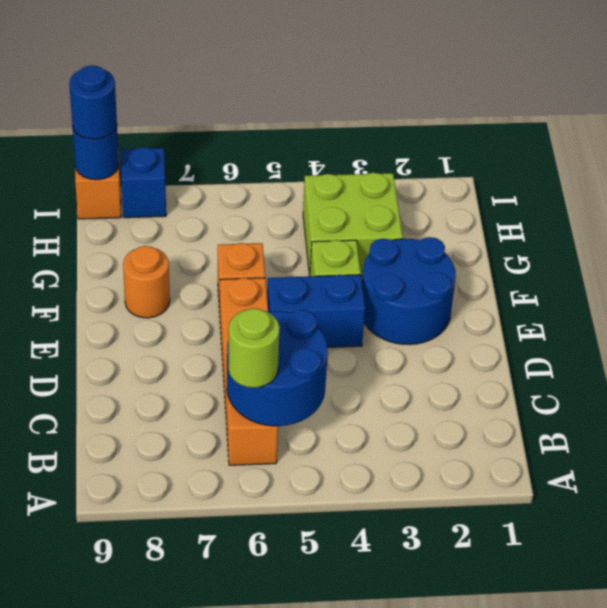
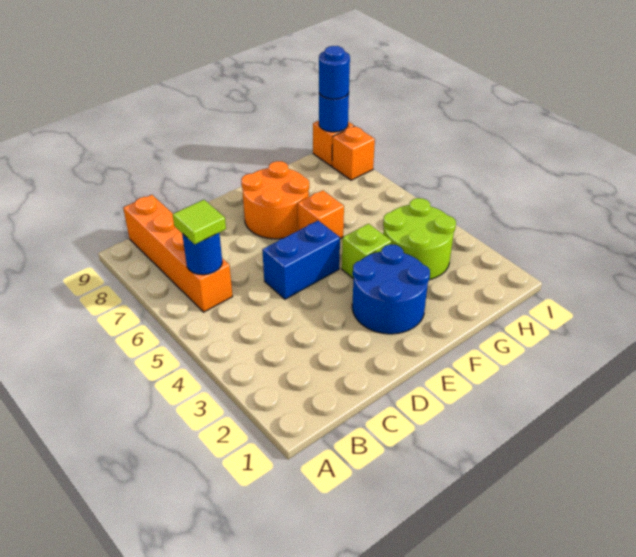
blue round brick B5:C6 level 2 -> blue round brick B6 level 2
orange brick B6:E6 level 1 -> orange brick B6:B9 level 1
lime round brick B6 level 3 -> lime tile B6 level 3
blue brick E4:E5 level 1 -> blue brick D5:E5 level 1
orange round brick F8 level 1 -> orange round brick E7:F8 level 1
lime brick G3:H4 level 1 -> lime round brick G3:H4 level 1
blue brick I8 level 1 -> orange brick I8 level 1

